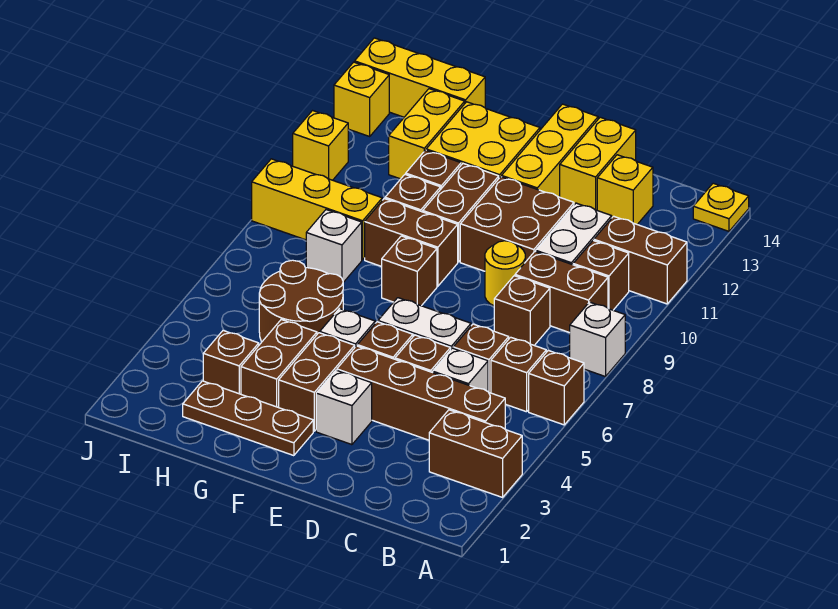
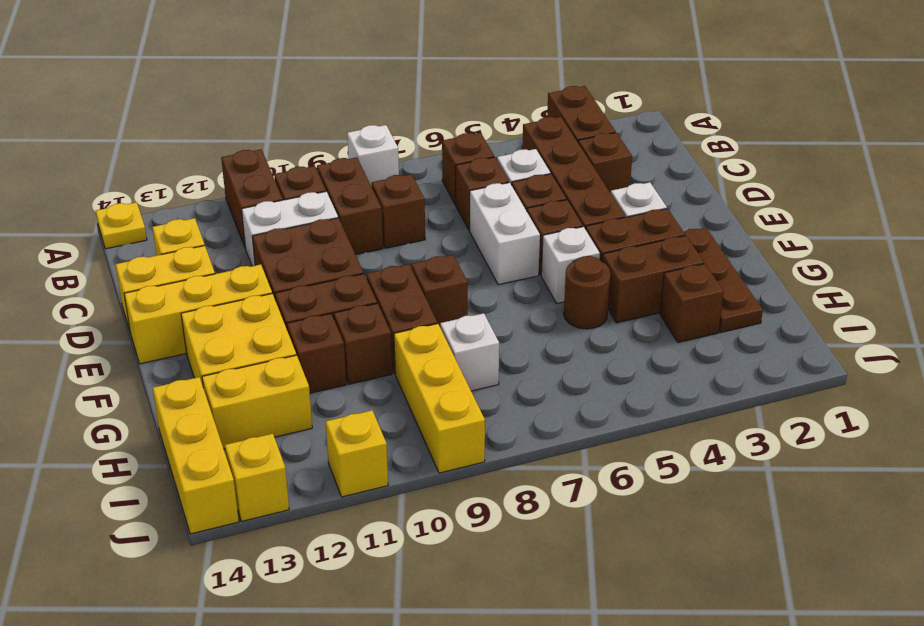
brown brick A6 level 1 -> brown brick C3 level 1
yellow round brick D9 level 1 -> none
brown round brick G5:H6 level 1 -> brown round brick G5 level 1

